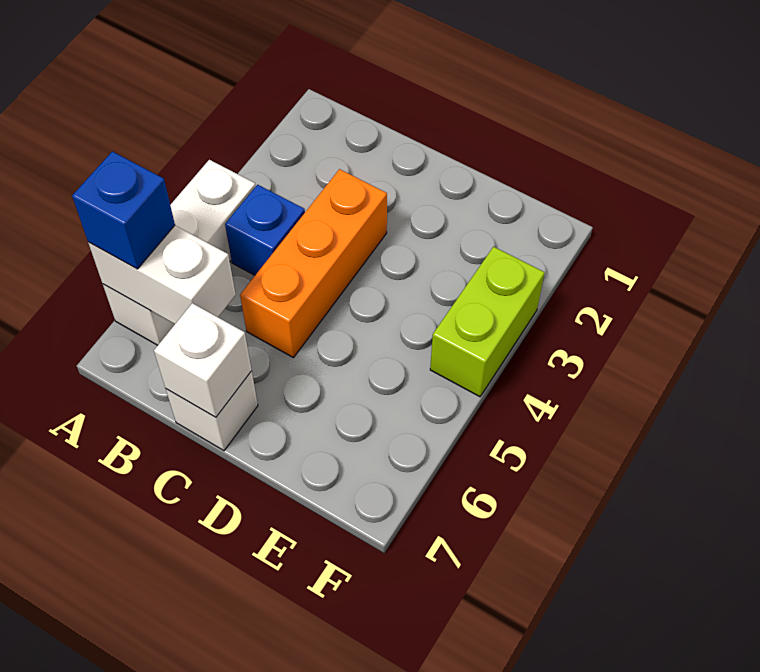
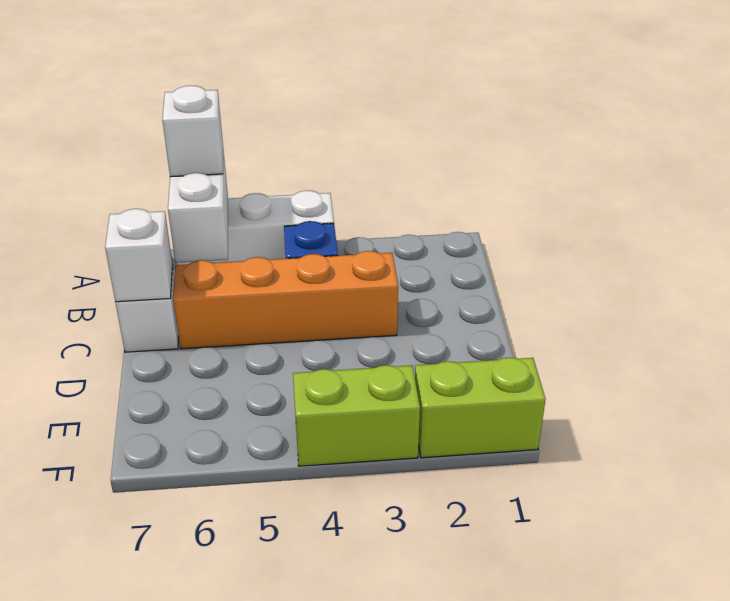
blue brick A6 level 3 -> white brick A6 level 3
orange brick C3:C5 level 1 -> orange brick C3:C6 level 1
none -> lime brick F1:F2 level 1

